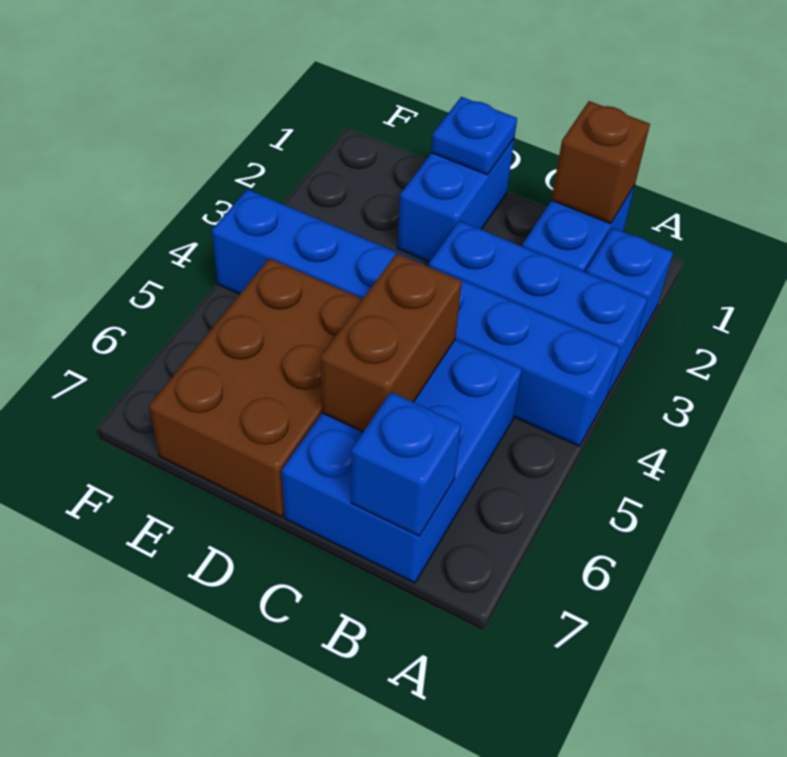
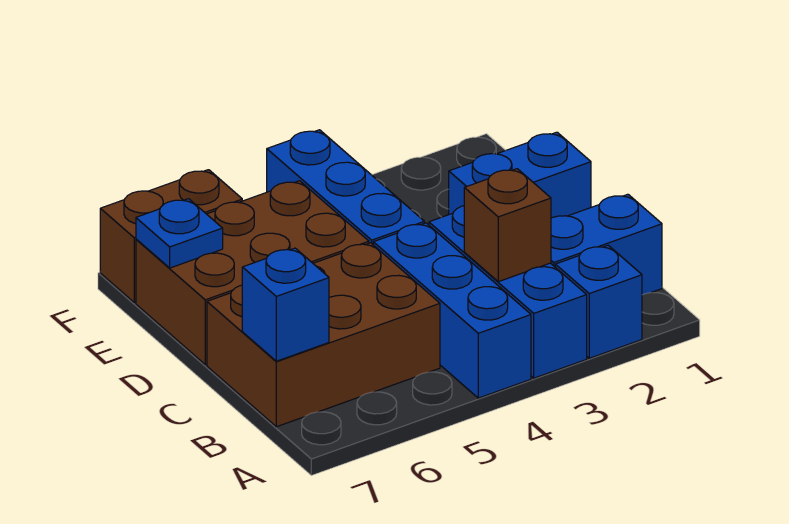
brown brick B1 level 2 -> brown brick B3 level 2
blue brick B5:C7 level 1 -> brown brick B5:C7 level 1
brown brick C5:C6 level 2 -> brown brick F6:F7 level 1
blue plate D1 level 2 -> blue plate E7 level 2

